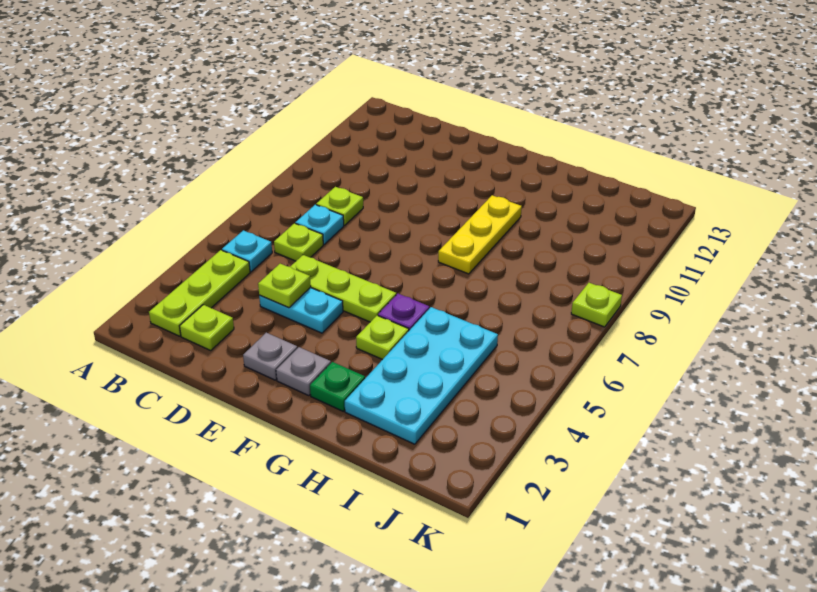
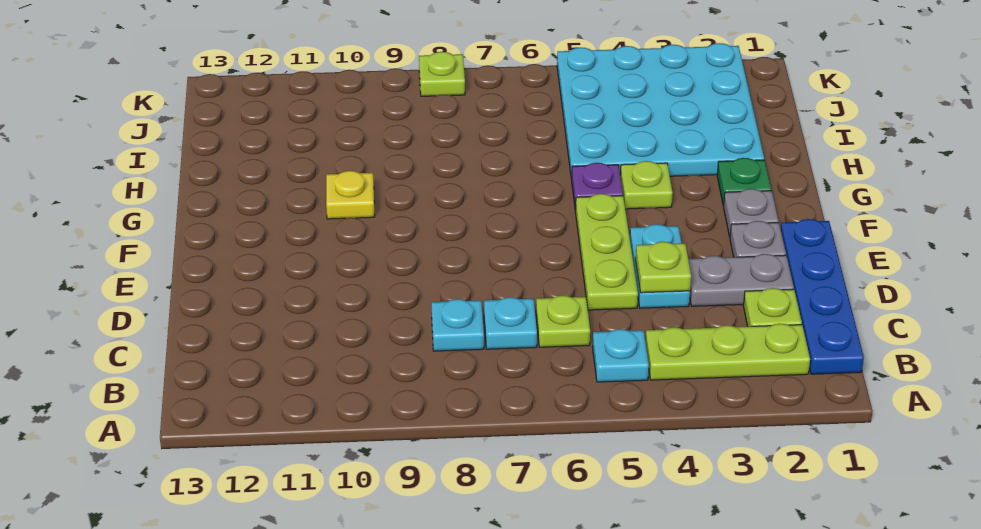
none -> blue plate B1:E1 level 1
lime plate C8 level 1 -> cyan plate C8 level 1
none -> grey plate D2:D3 level 1
yellow plate G8:G10 level 1 -> yellow plate G10 level 1
cyan plate H2:I5 level 1 -> cyan plate H2:K5 level 1

